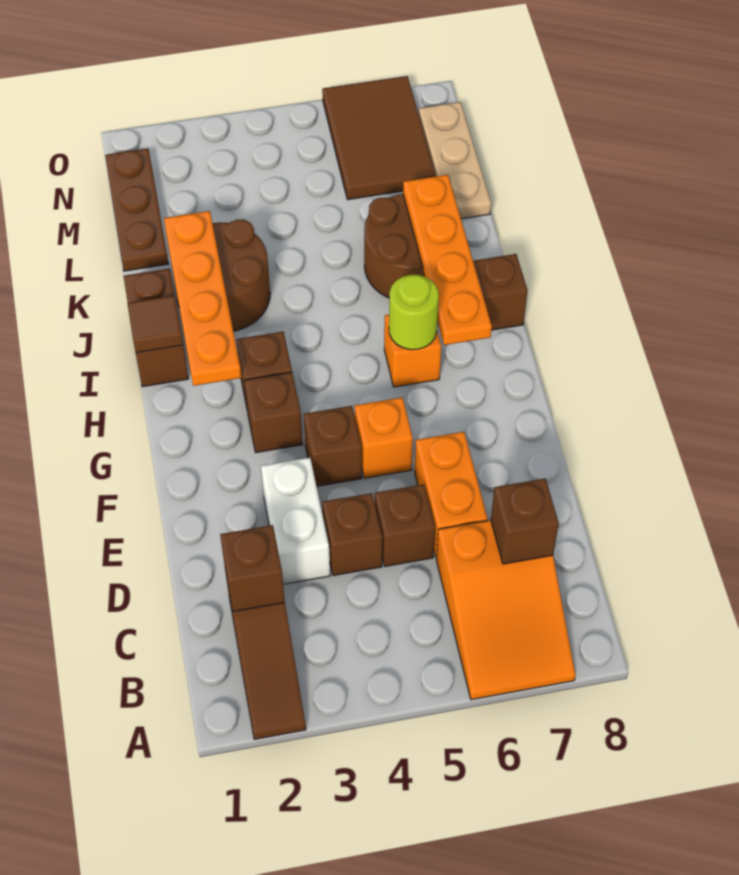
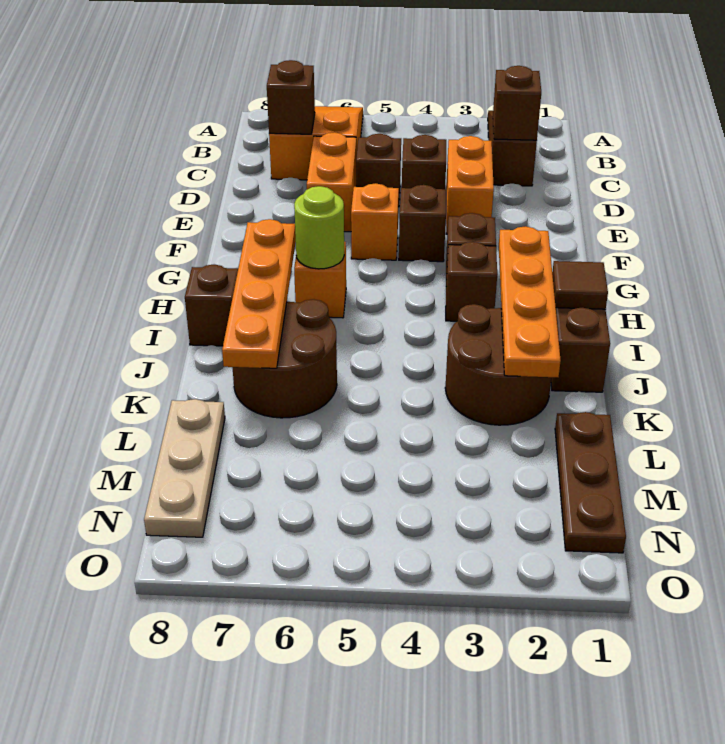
white brick D3:E3 level 1 -> orange brick D3:E3 level 1
brown tile M6:O7 level 1 -> none

